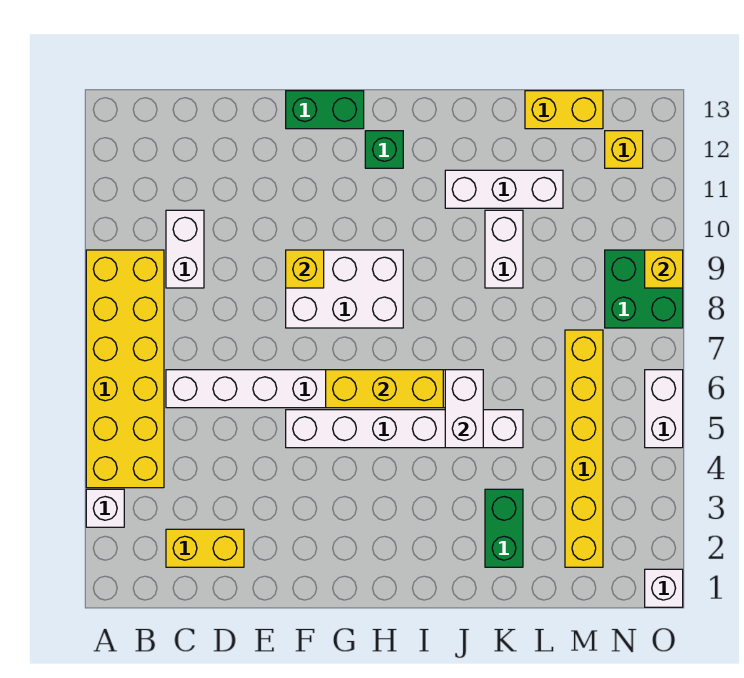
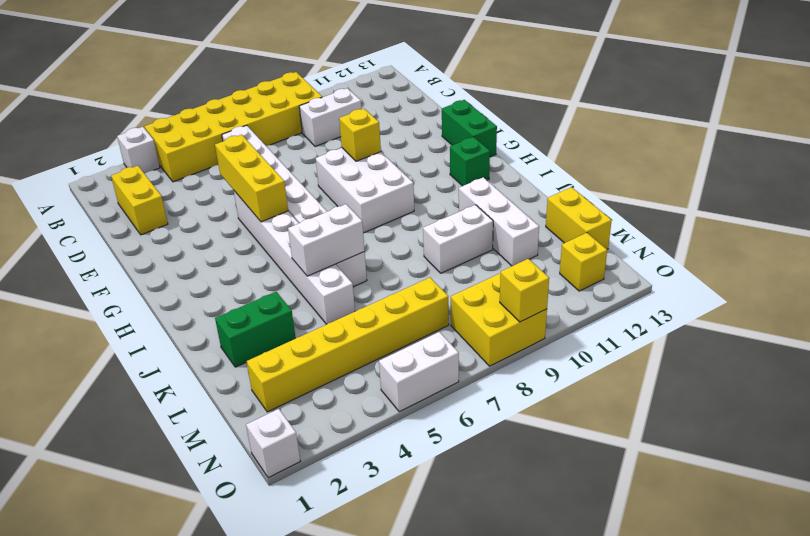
yellow brick G6:I6 level 2 -> yellow brick E5:G5 level 2
green brick N8:O9 level 1 -> yellow brick N8:O9 level 1

